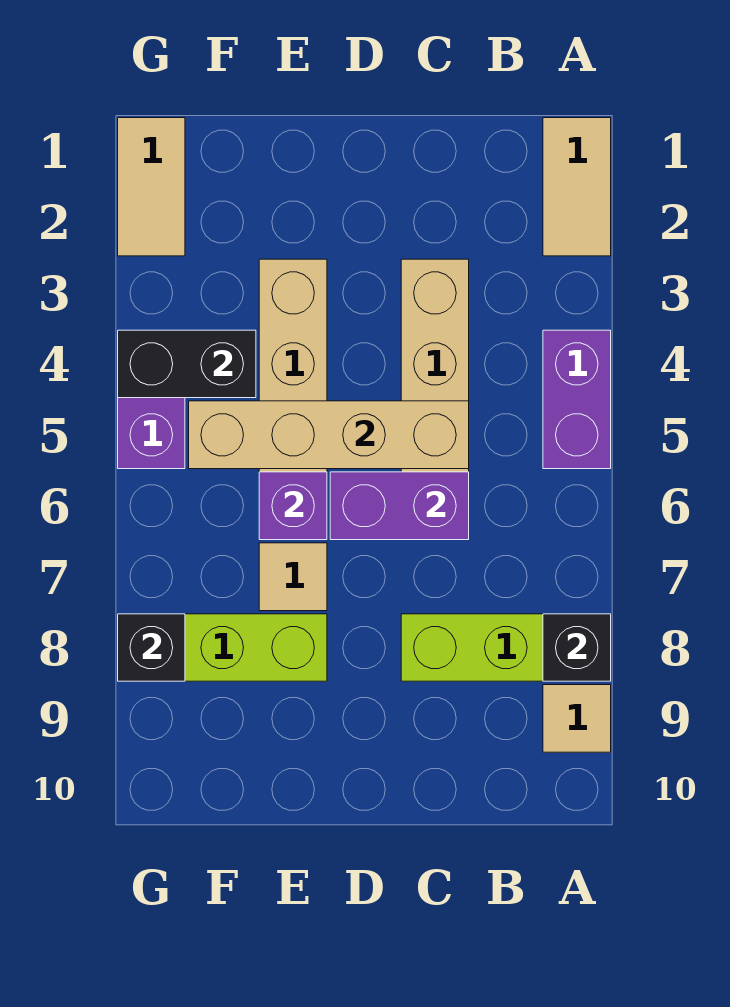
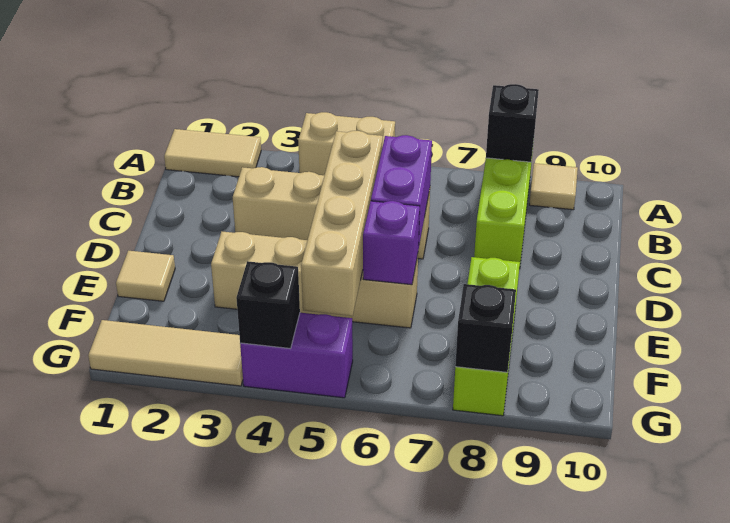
purple brick A4:A5 level 1 -> tan brick A4:A5 level 1
tan tile E7 level 1 -> tan tile E1 level 1
black brick F4:G4 level 2 -> black brick G4 level 2
tan tile G1:G2 level 1 -> tan tile G1:G3 level 1

